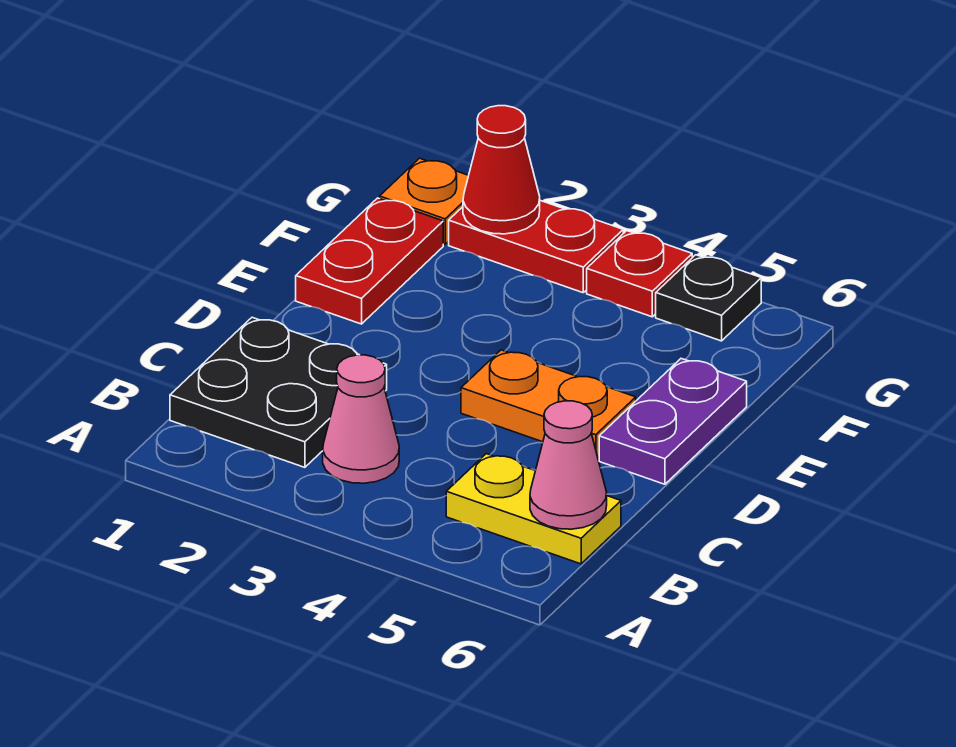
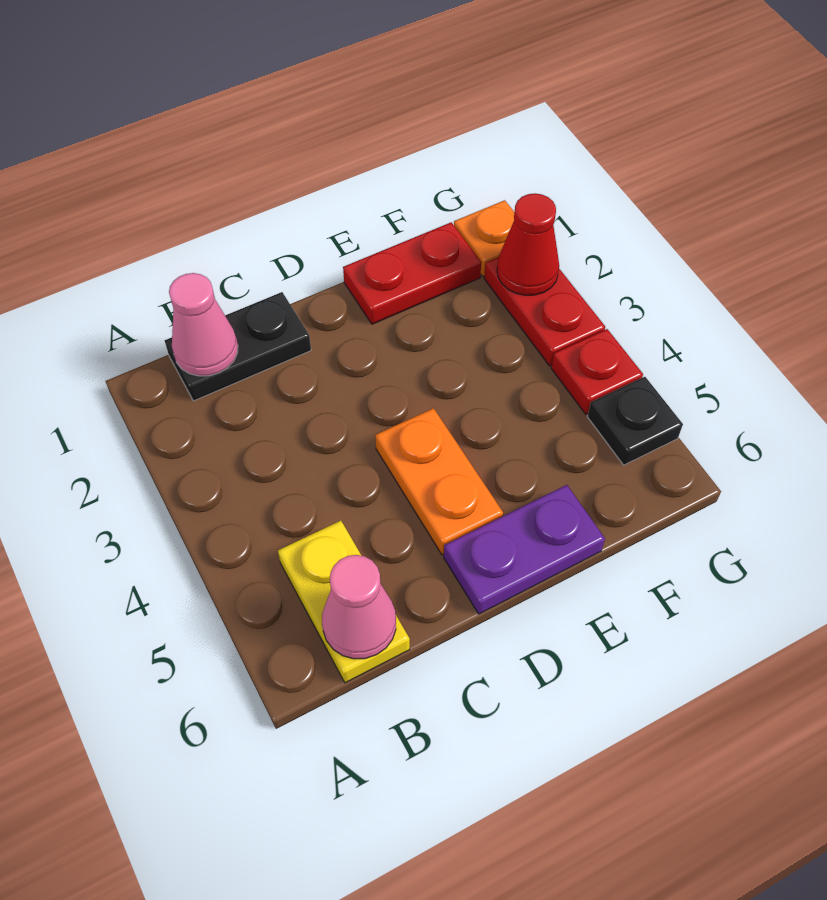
black plate B1:C2 level 1 -> black plate B1:C1 level 1
pink cone B3 level 1 -> pink cone B1 level 2

